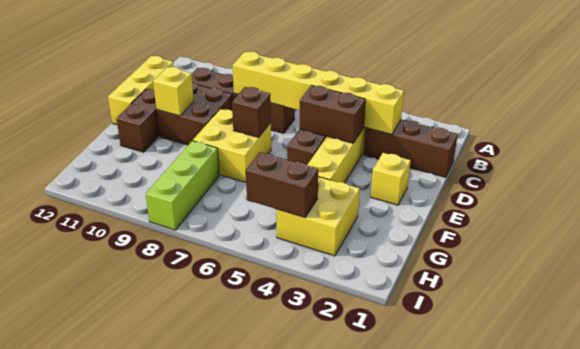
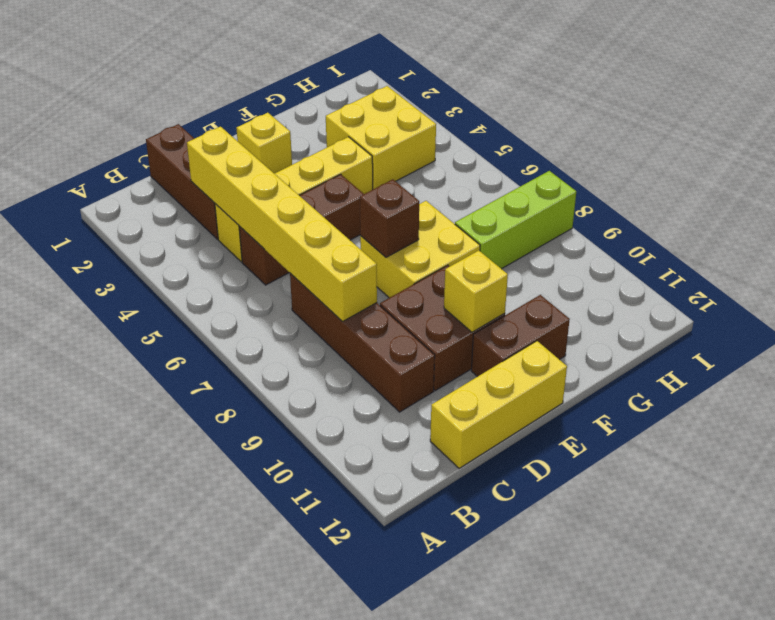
brown brick D4:D5 level 2 -> none
brown brick H4:H5 level 2 -> none

